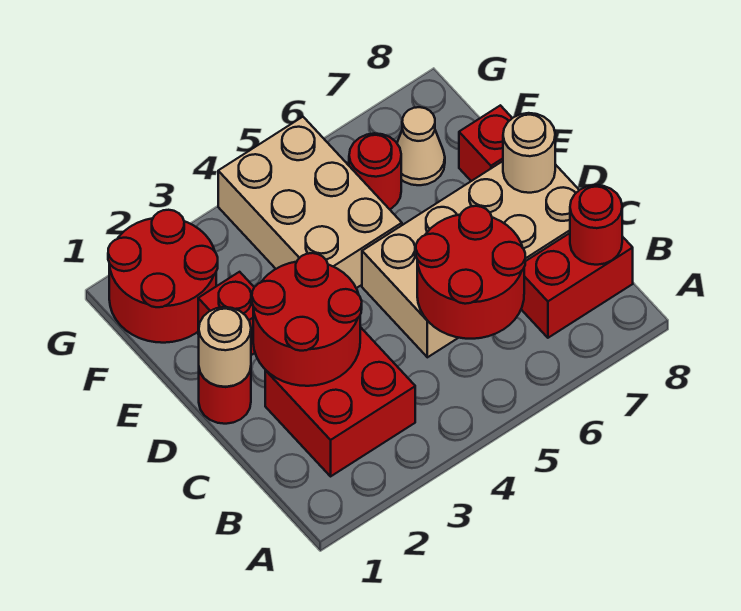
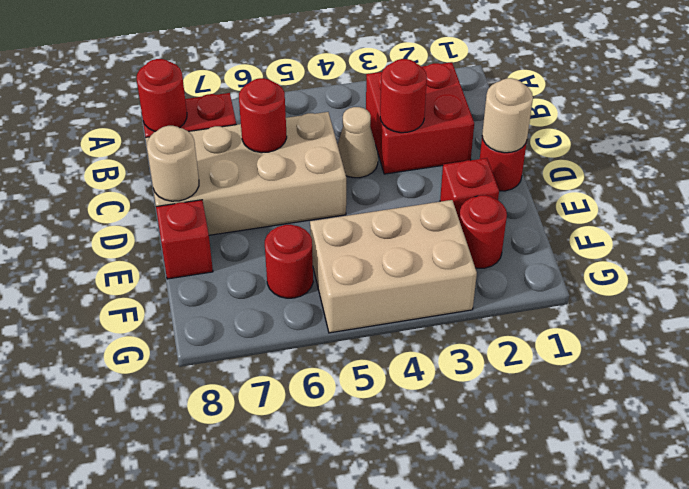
red round brick B5:C6 level 2 -> red round brick C6 level 2
red round brick C2:D3 level 2 -> red round brick C3 level 2
tan brick E4:G5 level 1 -> tan brick F3:G5 level 1
red round brick F1:G2 level 1 -> red round brick F2 level 1
tan cone F7 level 1 -> tan cone C4 level 1

